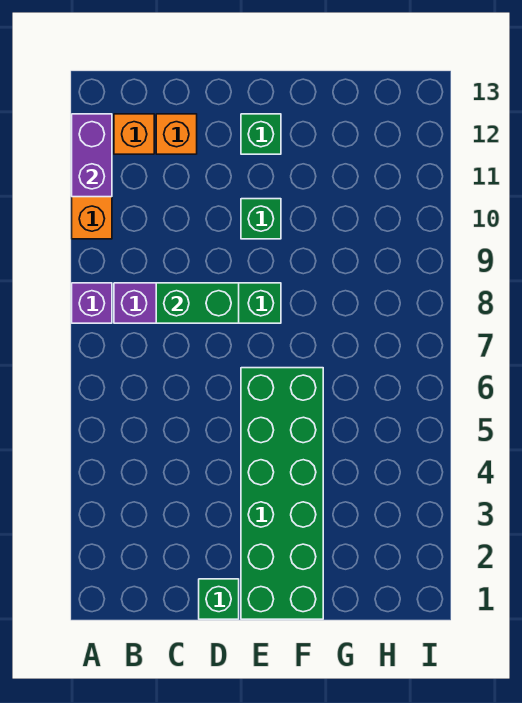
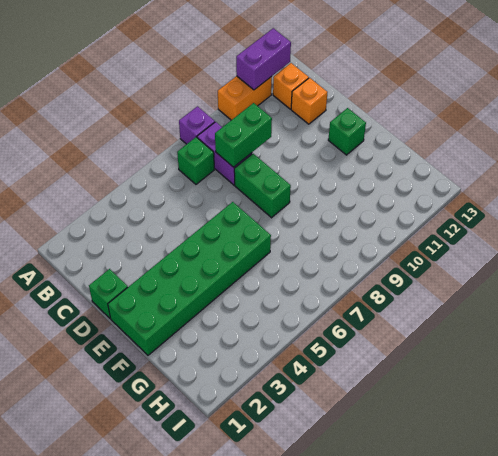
green brick C8:D8 level 2 -> green brick C8:C9 level 2
green brick E10 level 1 -> green brick B7 level 1

